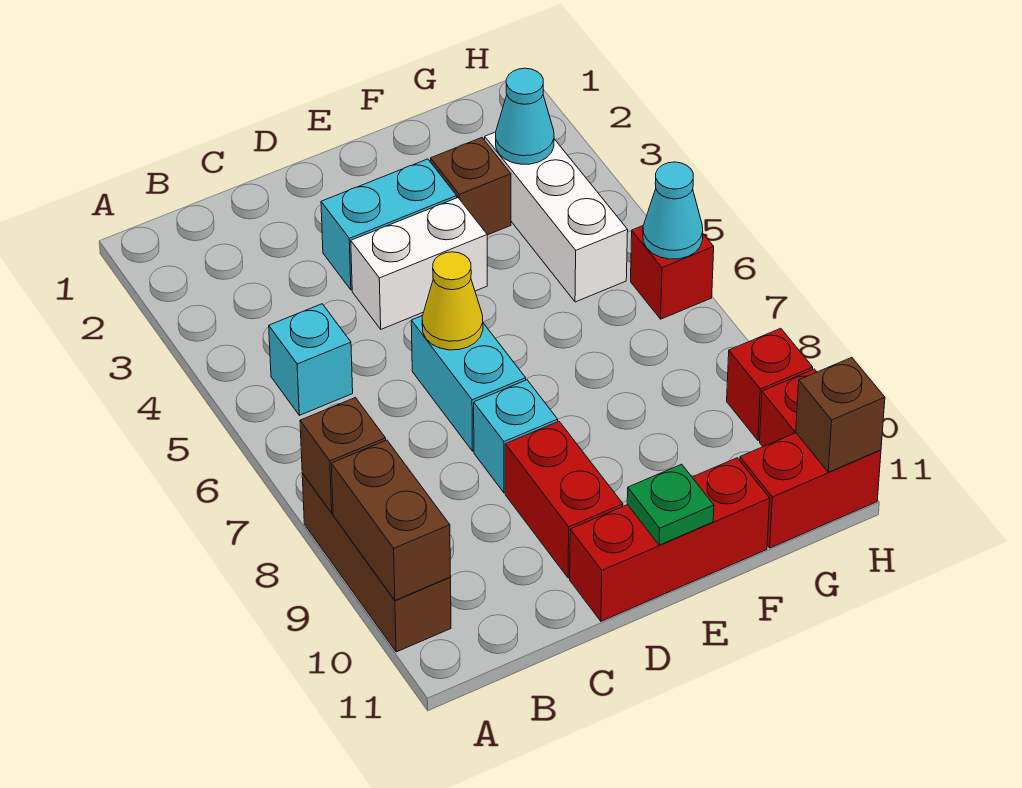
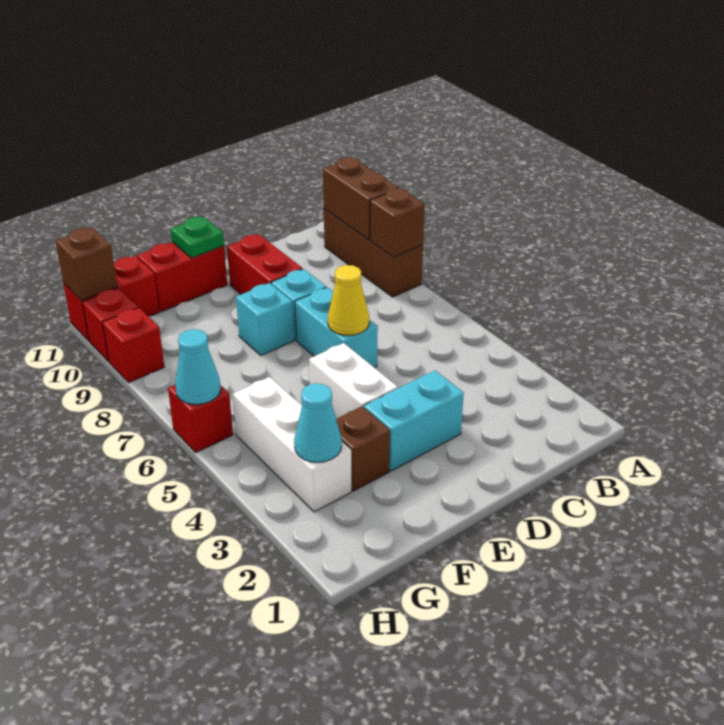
cyan brick B5 level 1 -> cyan brick E8 level 1
white brick D4:E4 level 1 -> white brick E4:E5 level 1
red brick D11:F11 level 1 -> red brick E11:F11 level 1

